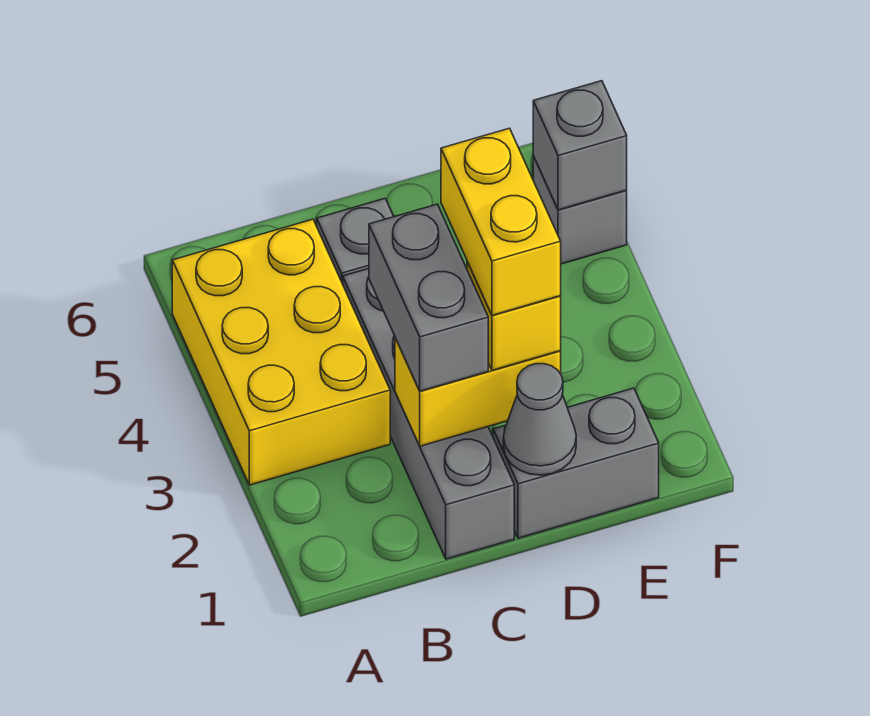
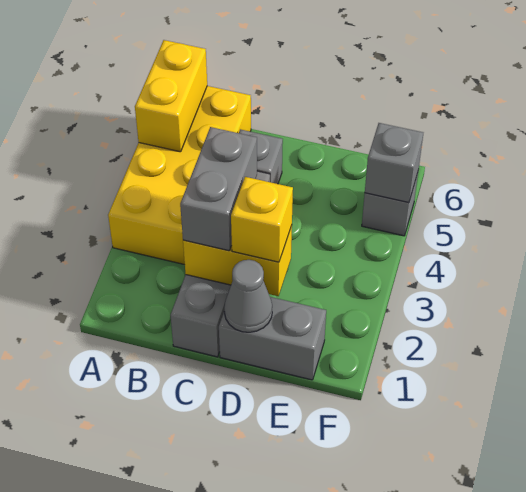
yellow brick A3:B5 level 1 -> yellow brick A3:B6 level 1
yellow brick D2:D3 level 4 -> yellow brick A5:A6 level 2

